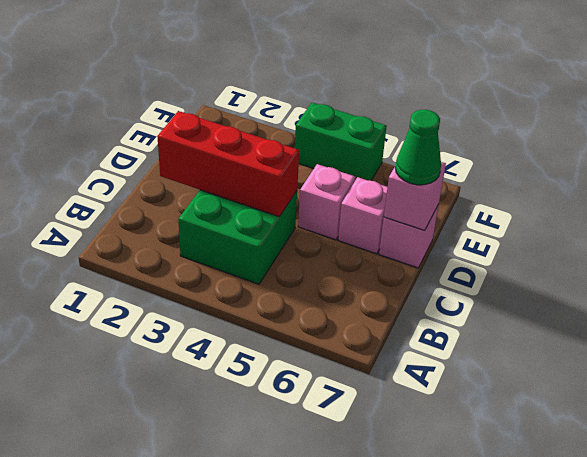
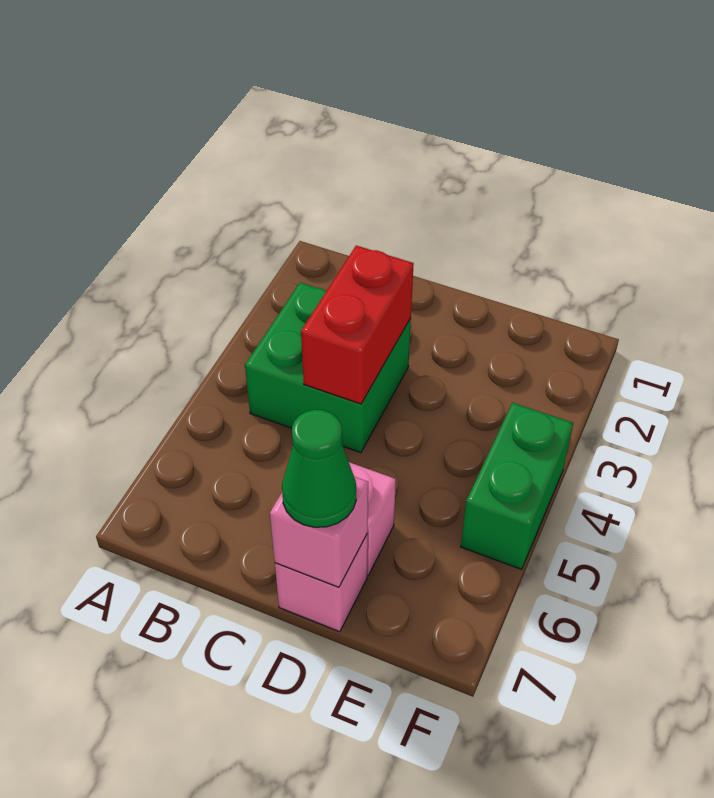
red brick C2:C4 level 2 -> red brick C3:C4 level 2
pink brick D5 level 1 -> none

